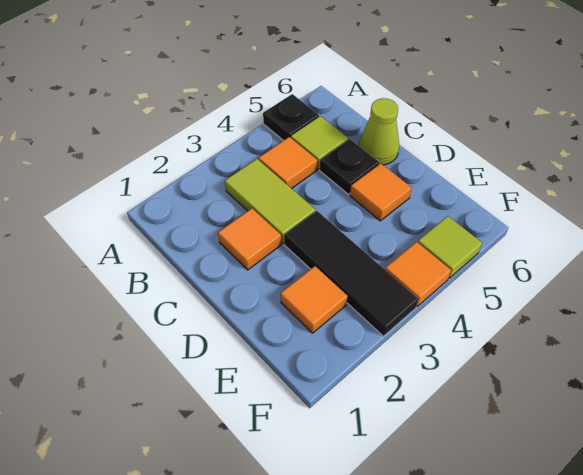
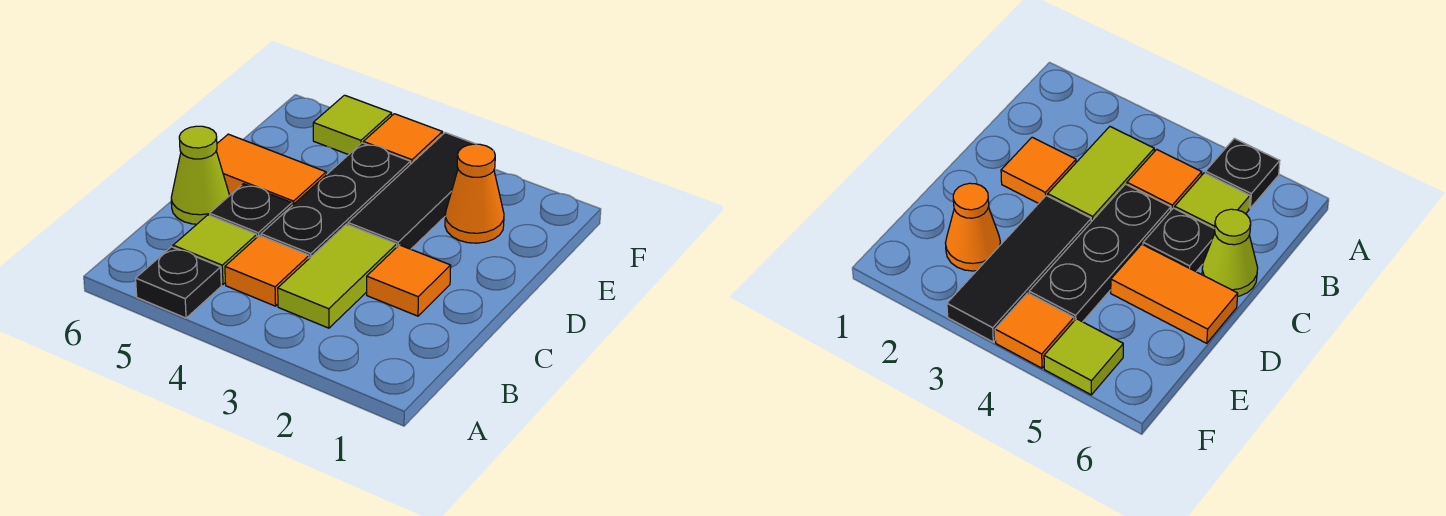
none -> black plate C4:E4 level 1
orange tile D5 level 1 -> orange tile D5:D6 level 1
orange tile E2 level 1 -> orange cone E2 level 1

